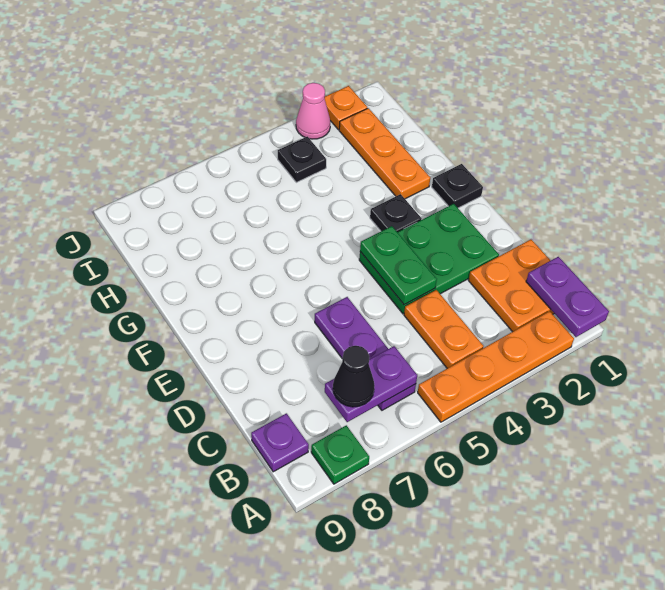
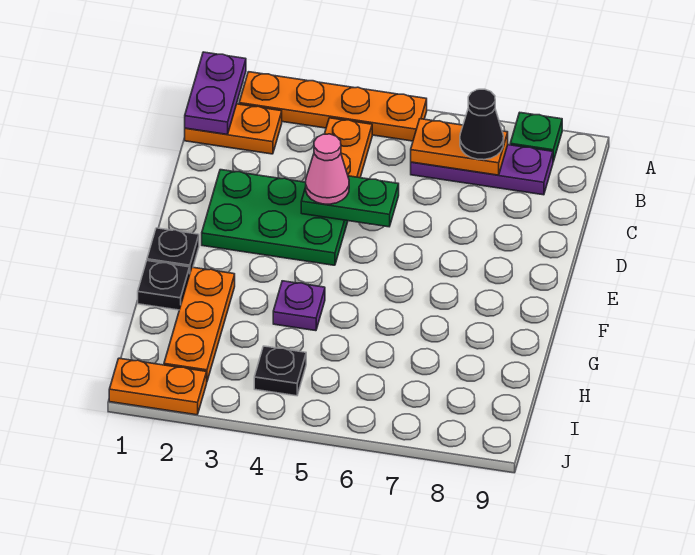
orange plate B1:C2 level 1 -> orange plate B1:B2 level 1
purple plate B6:D6 level 1 -> purple plate B6:B8 level 1
purple plate B6:B7 level 2 -> orange plate B6:B7 level 2
purple plate B9 level 1 -> purple plate G4 level 1
green plate D4:E4 level 2 -> green plate D4:D5 level 2
black plate F3 level 1 -> black plate G1 level 1
orange plate J2 level 1 -> orange plate J1:J2 level 1
pink cone J3 level 1 -> pink cone D4 level 3

